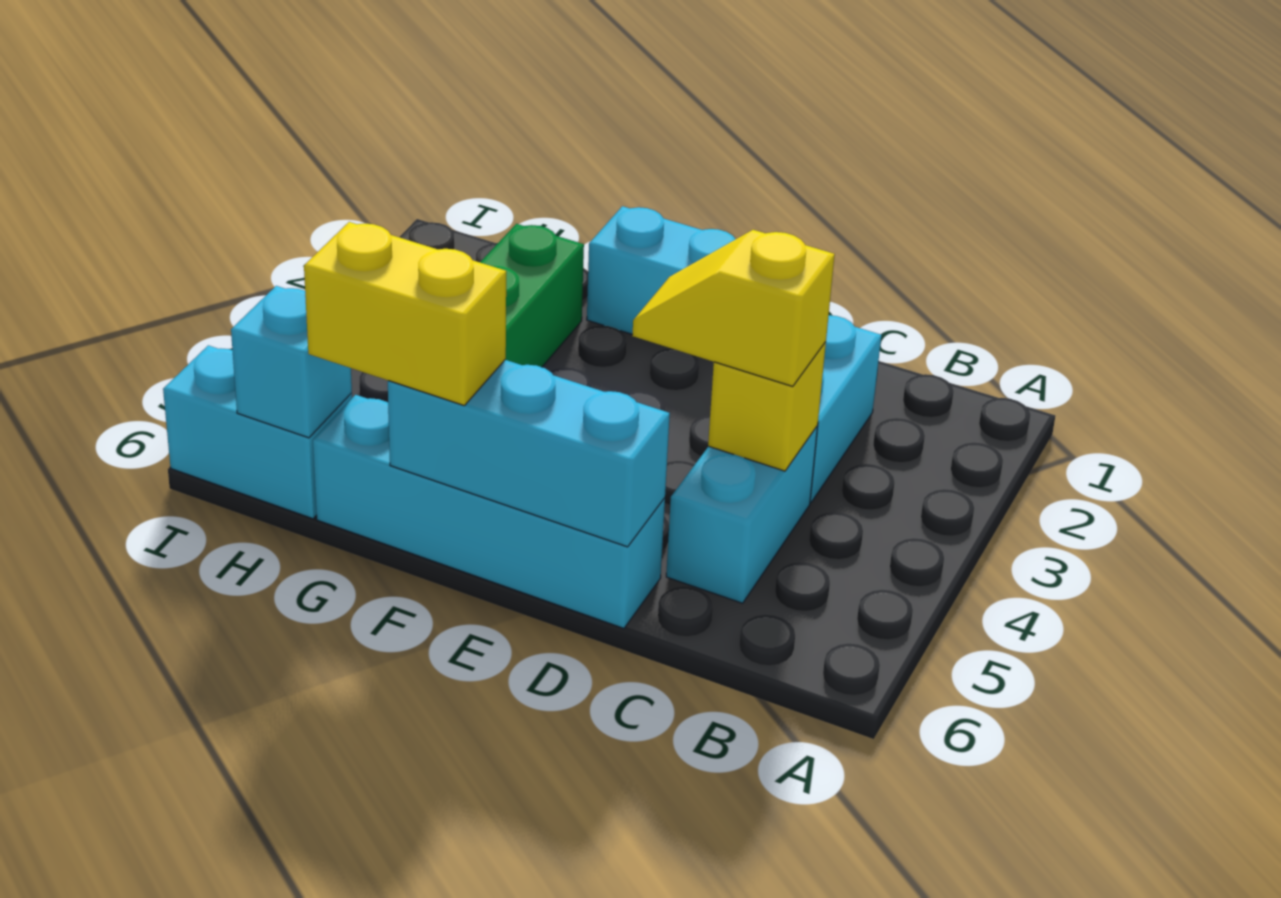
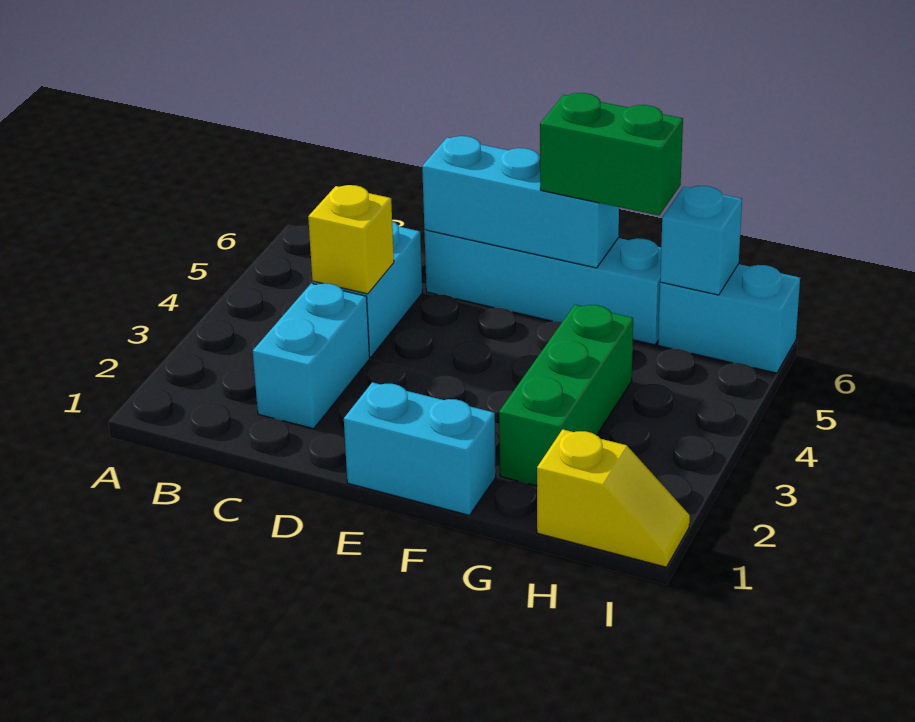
yellow slope C4:D4 level 3 top C -> yellow slope H1:I1 level 1 top H
yellow brick F6:G6 level 3 -> green brick F6:G6 level 3

